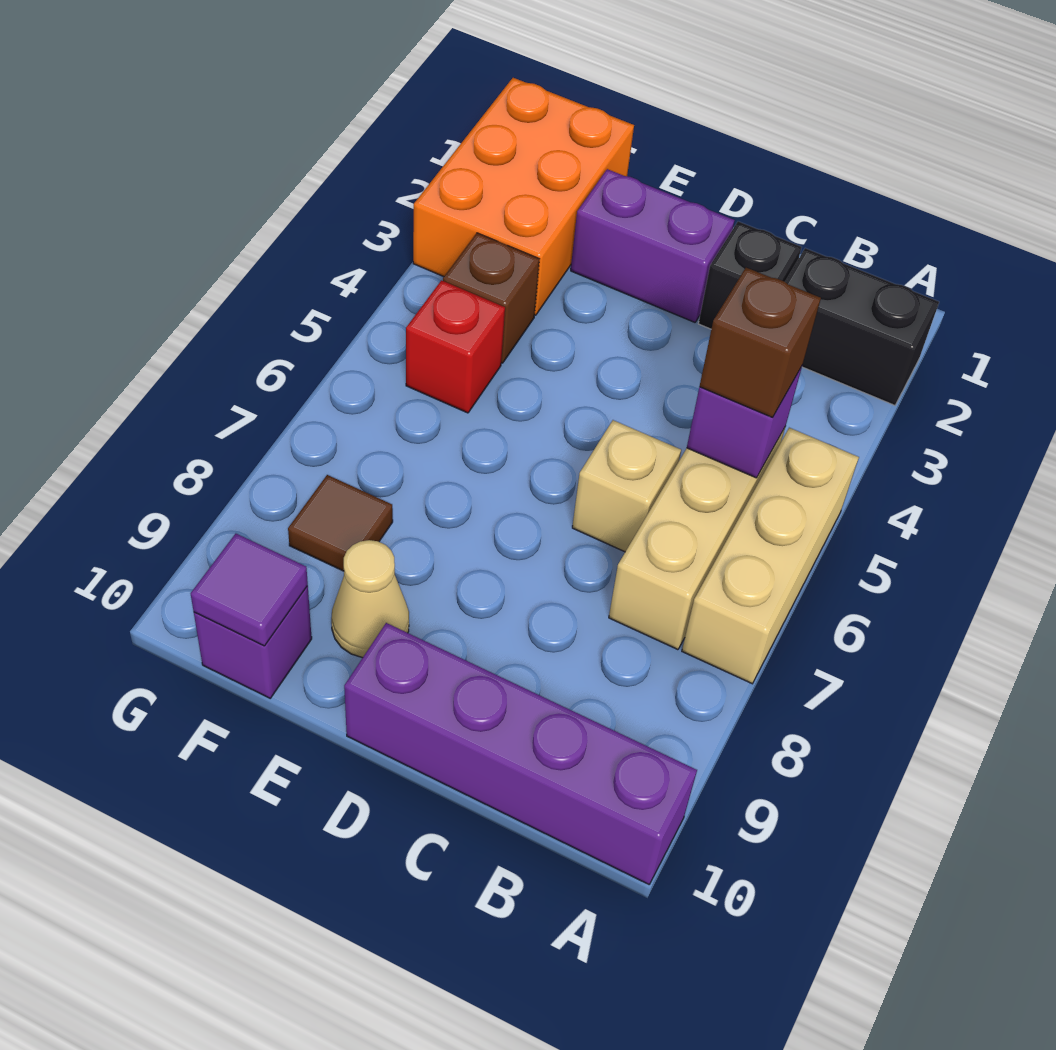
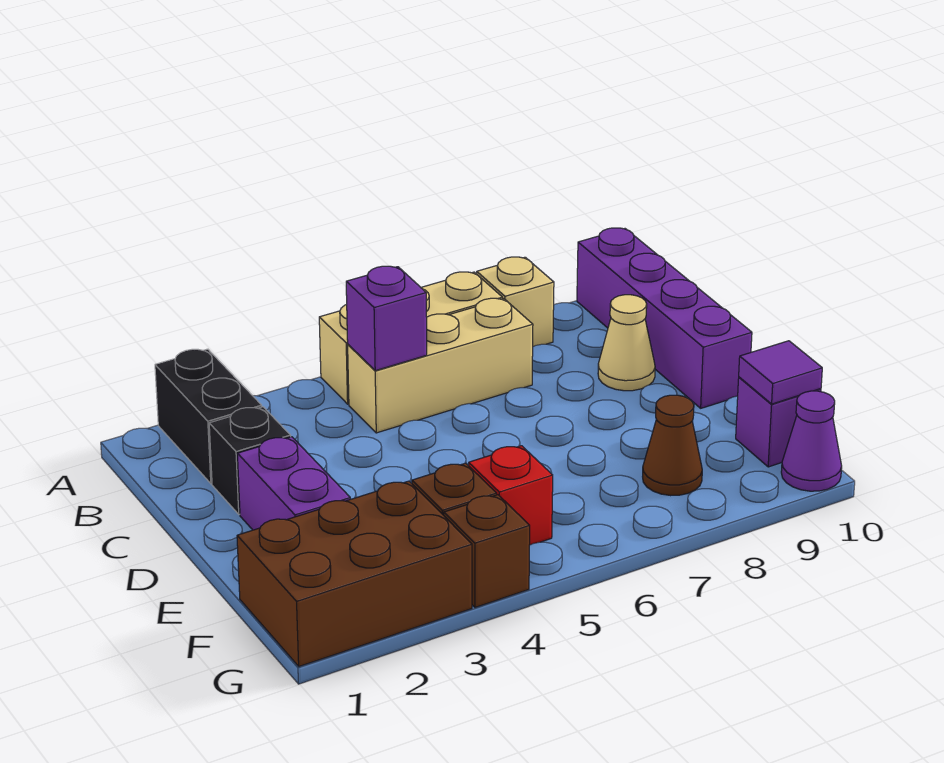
brown brick B5 level 3 -> brown brick G4 level 1
tan brick C6 level 1 -> tan brick A8 level 1
tan cone E9 level 1 -> tan cone C9 level 1
orange brick F1:G3 level 1 -> brown brick F1:G3 level 1
brown tile F8 level 1 -> brown cone F8 level 1
none -> purple cone G10 level 1

